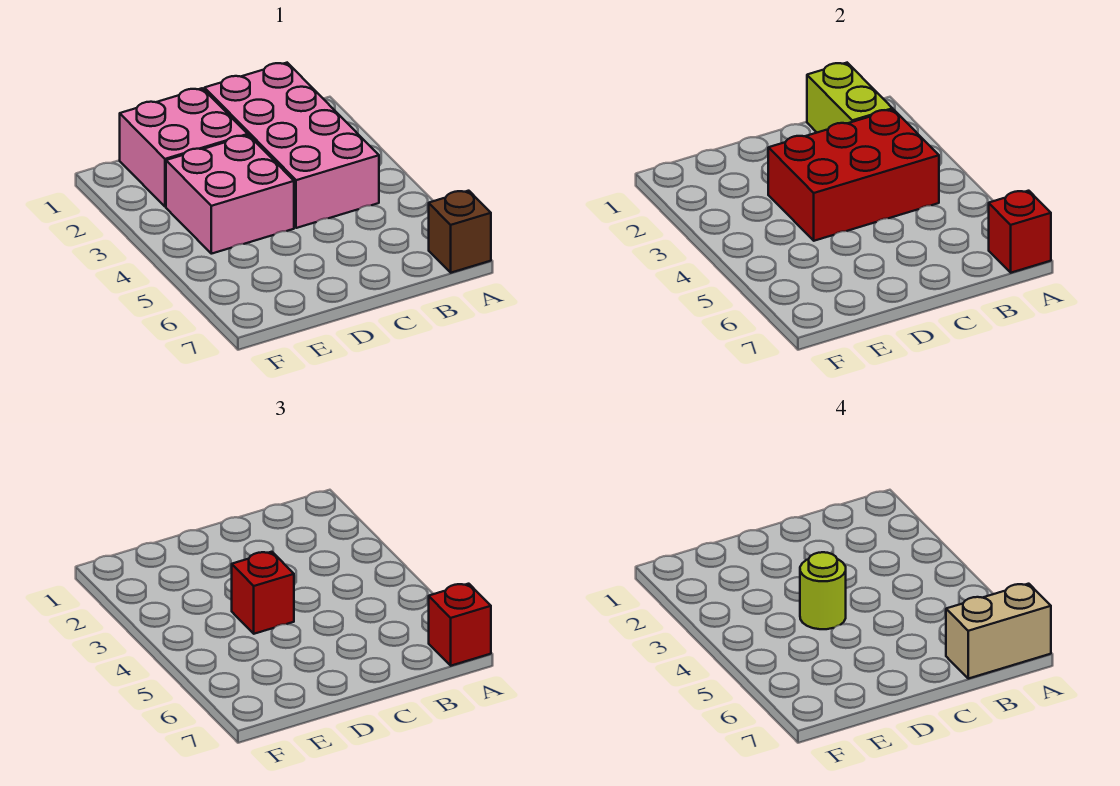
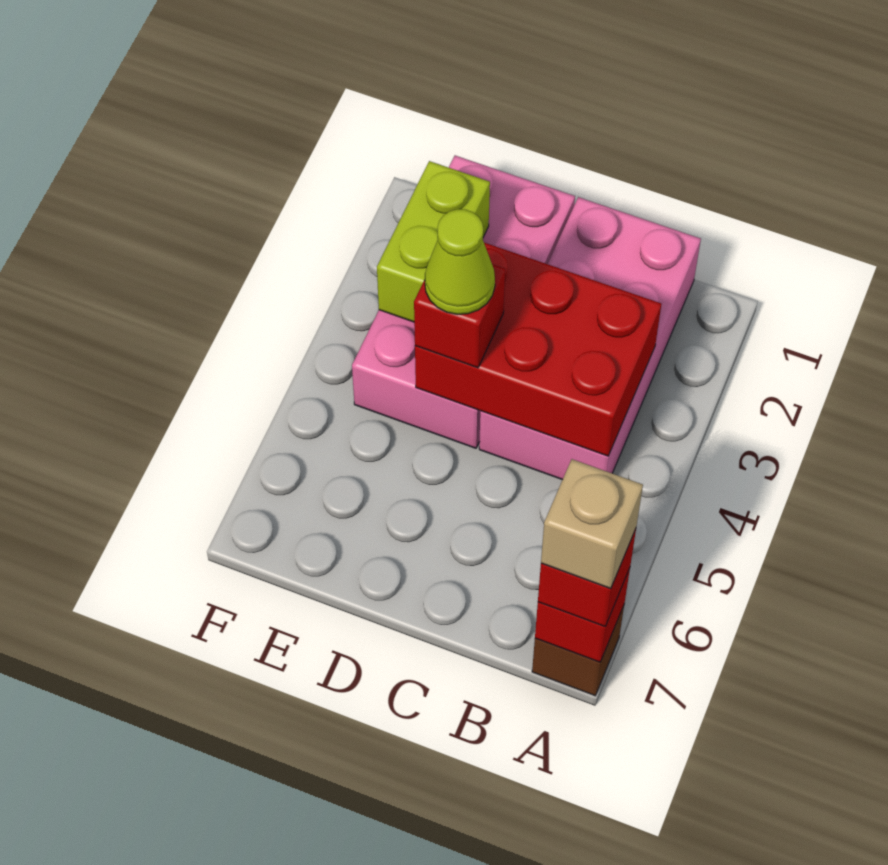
tan brick A7:B7 level 4 -> tan brick A7 level 4
lime brick B1:B2 level 2 -> lime brick E2:E3 level 2
lime round brick D4 level 4 -> lime cone D4 level 4

